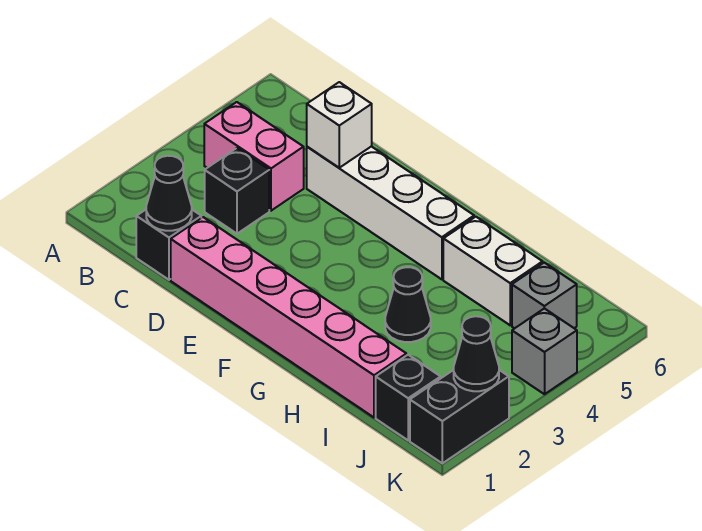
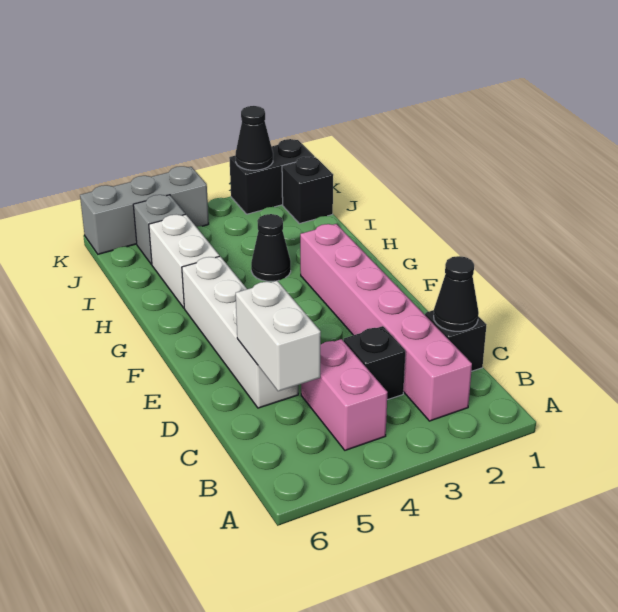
pink brick D1:I1 level 1 -> pink brick B2:G2 level 1
white brick D5 level 2 -> white brick C5:D5 level 2
grey brick K4 level 1 -> grey brick K4:K6 level 1

